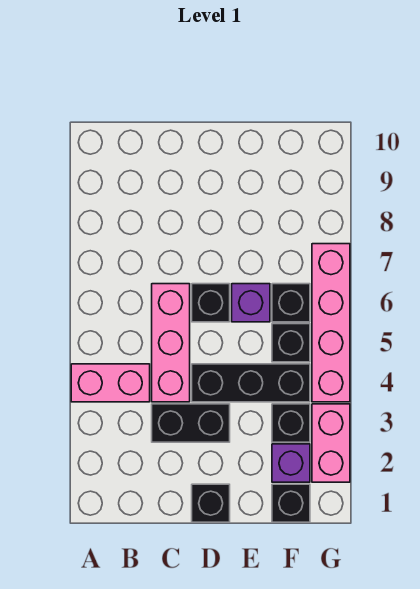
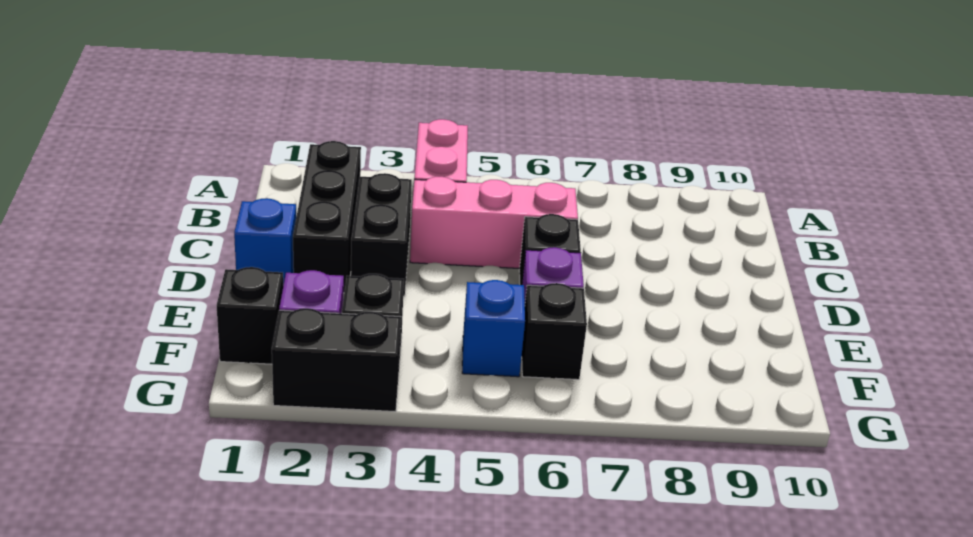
black brick D1 level 1 -> blue brick D1 level 1
black brick D4:F4 level 1 -> black brick B2:D2 level 1
black brick F5 level 1 -> blue brick F5 level 1
pink brick G2:G3 level 1 -> black brick G2:G3 level 1
pink brick G4:G7 level 1 -> none

